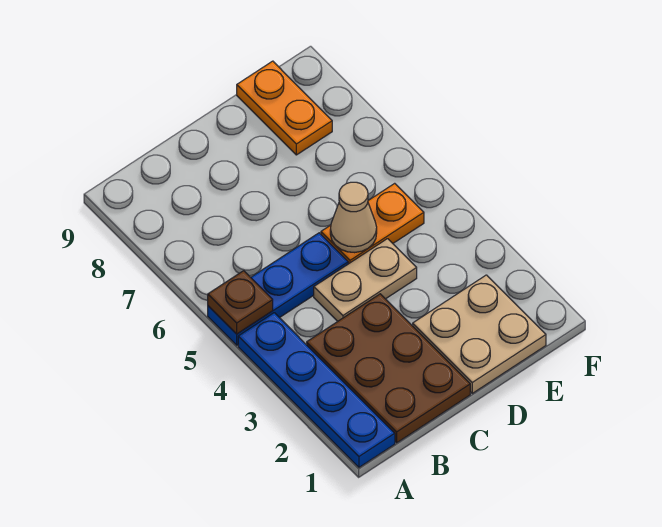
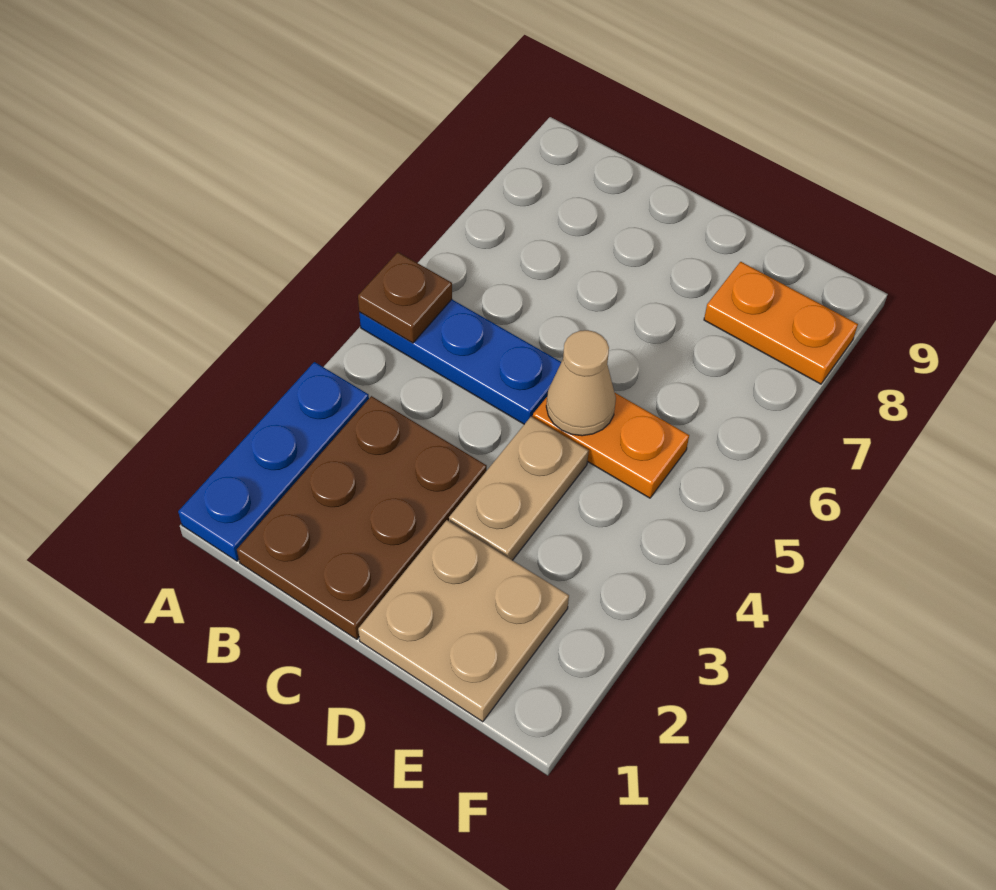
blue plate A1:A4 level 1 -> blue plate A1:A3 level 1
tan plate C4:D4 level 1 -> tan plate D3:D4 level 1
orange plate E8:E9 level 1 -> orange plate E8:F8 level 1

